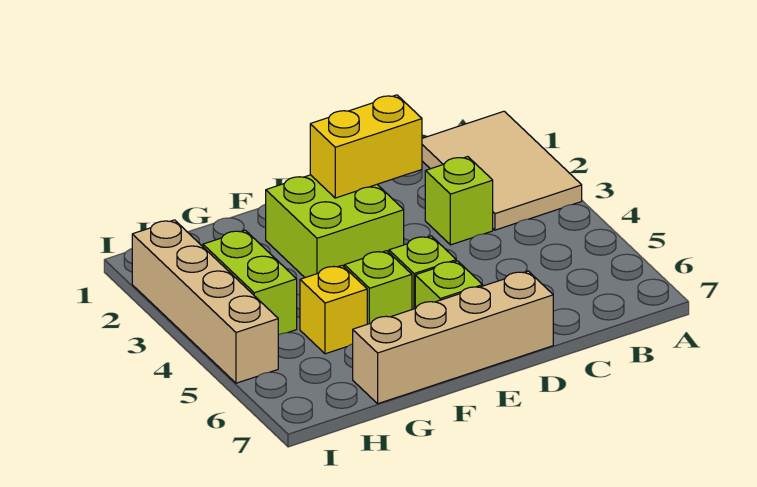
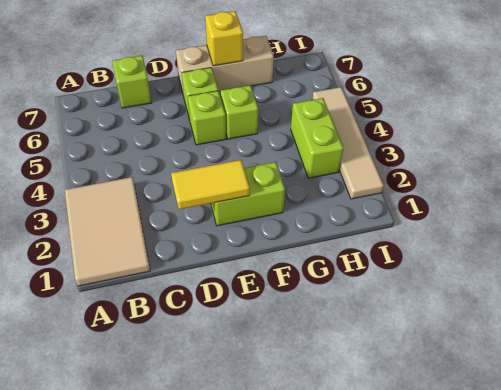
lime brick C3 level 1 -> lime brick C7 level 1
yellow brick D2:E2 level 2 -> yellow tile D2:E2 level 2
tan brick D7:G7 level 1 -> tan brick E7:G7 level 1
lime brick E2:F3 level 1 -> lime brick E2:F2 level 1
yellow brick G5 level 1 -> yellow brick F7 level 2
tan brick I2:I5 level 1 -> tan tile I2:I5 level 1

